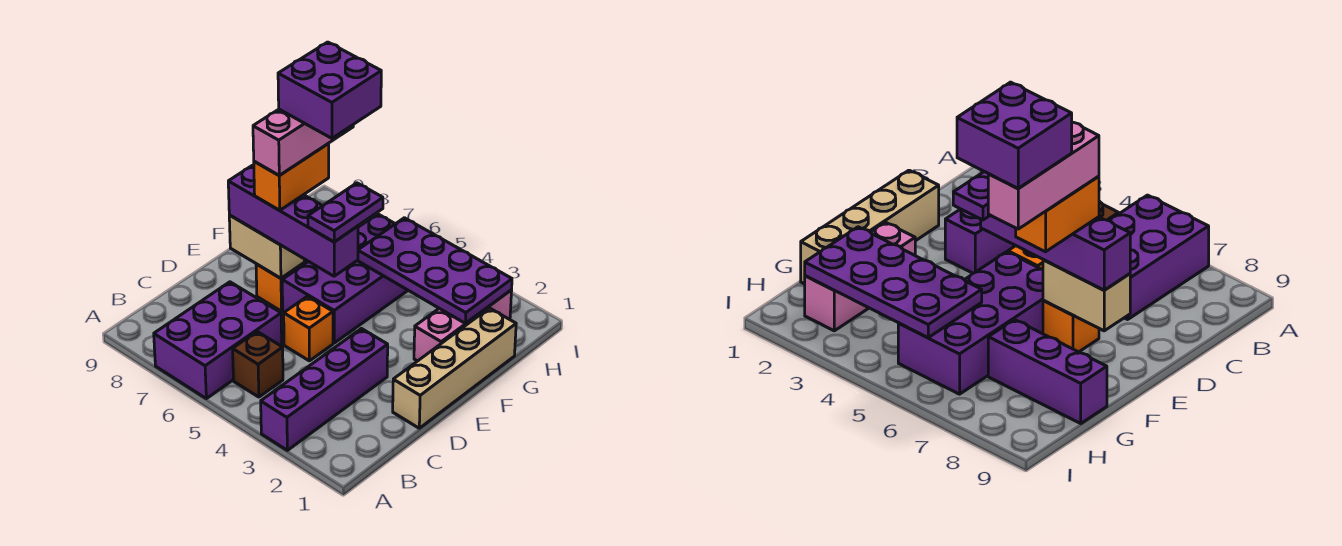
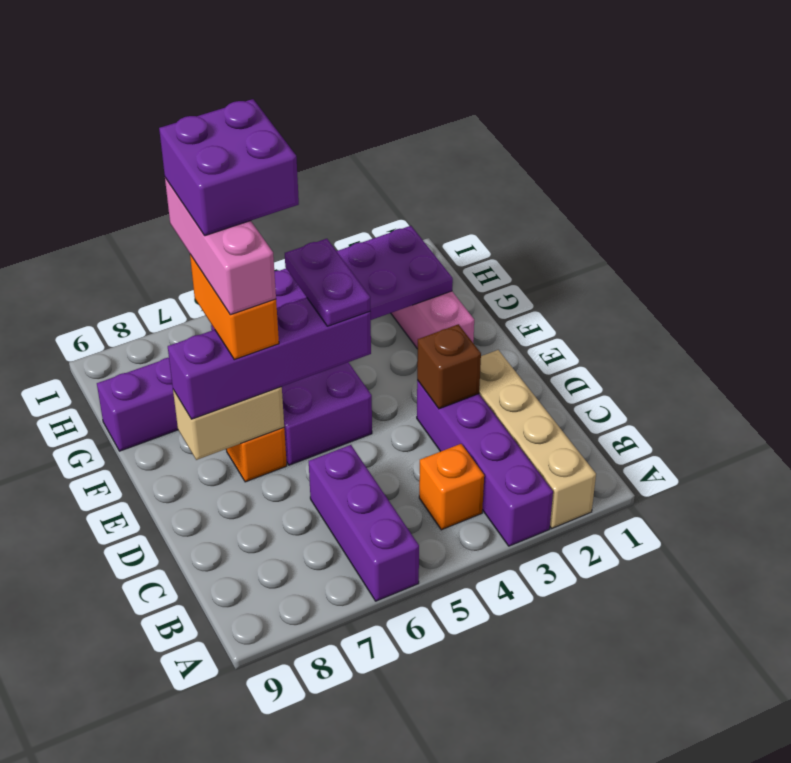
purple brick A6:C7 level 1 -> purple brick A6:C6 level 1
brown brick B5 level 1 -> brown brick D3 level 2
tan brick D1:G1 level 1 -> tan brick A2:D2 level 1
orange brick D5 level 1 -> orange brick B4 level 1

